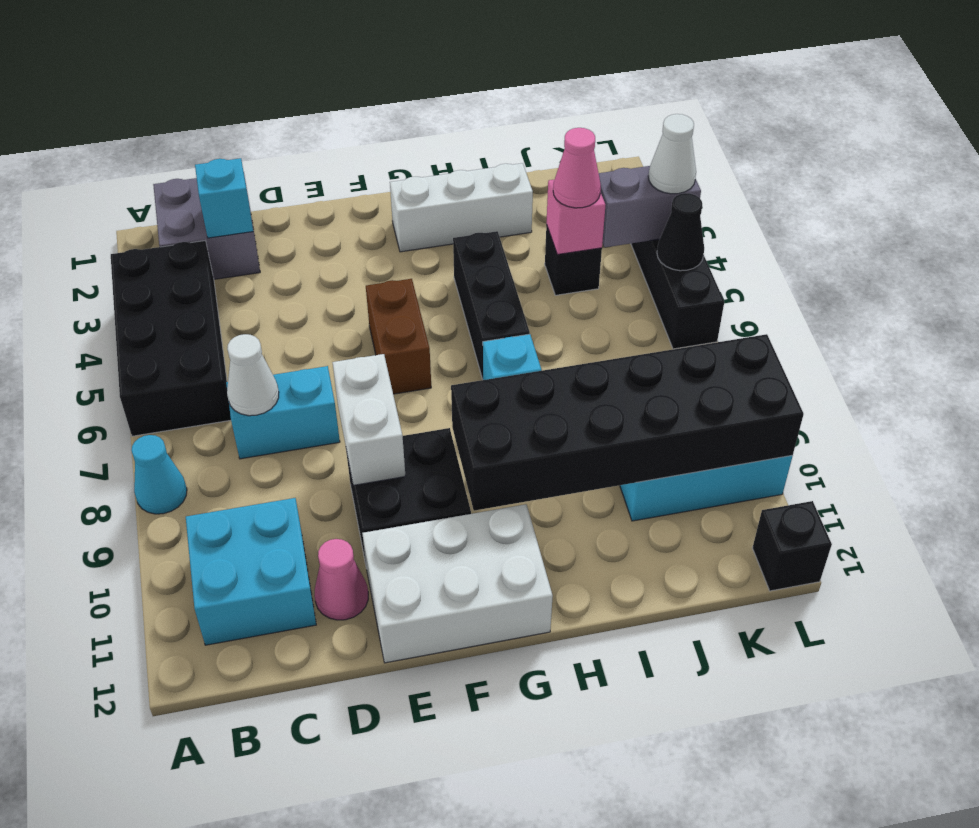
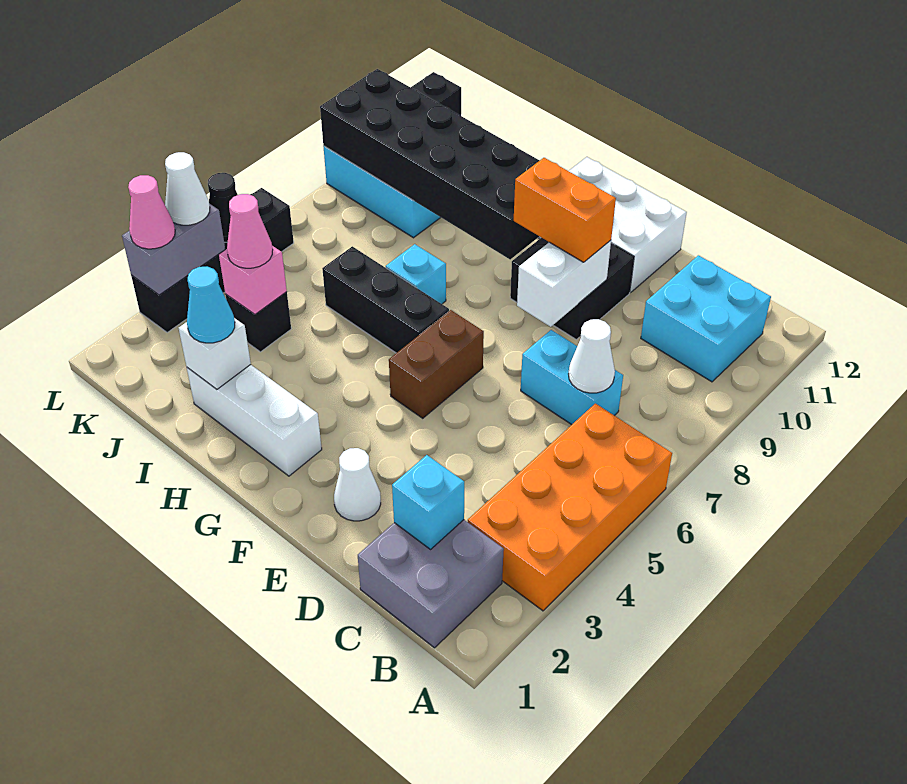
black brick A3:B6 level 1 -> orange brick A3:B6 level 1
cyan cone A8 level 1 -> cyan cone I2 level 3
pink cone D11 level 1 -> pink cone L3 level 3
none -> white cone E2 level 1
none -> orange brick E9:F9 level 3
black brick H4:H6 level 1 -> black brick G6:I6 level 1
none -> white brick I2 level 2
grey brick K4:L4 level 2 -> grey brick L3:L4 level 2

